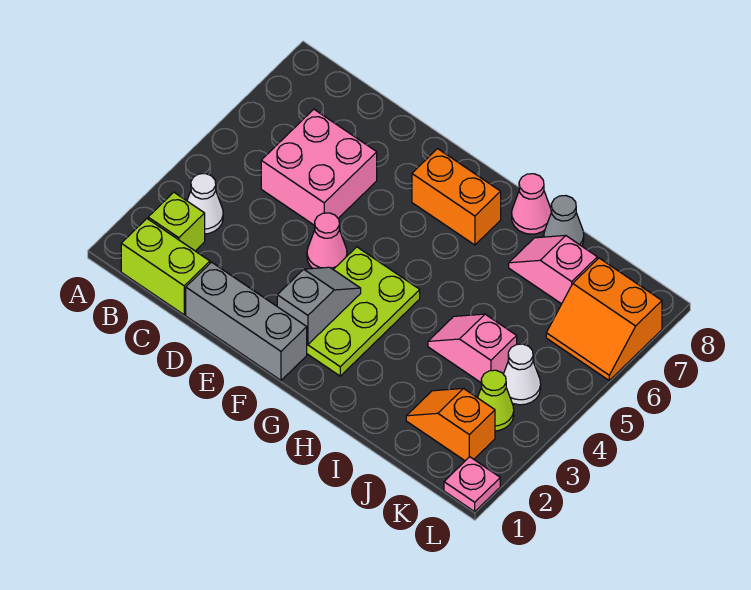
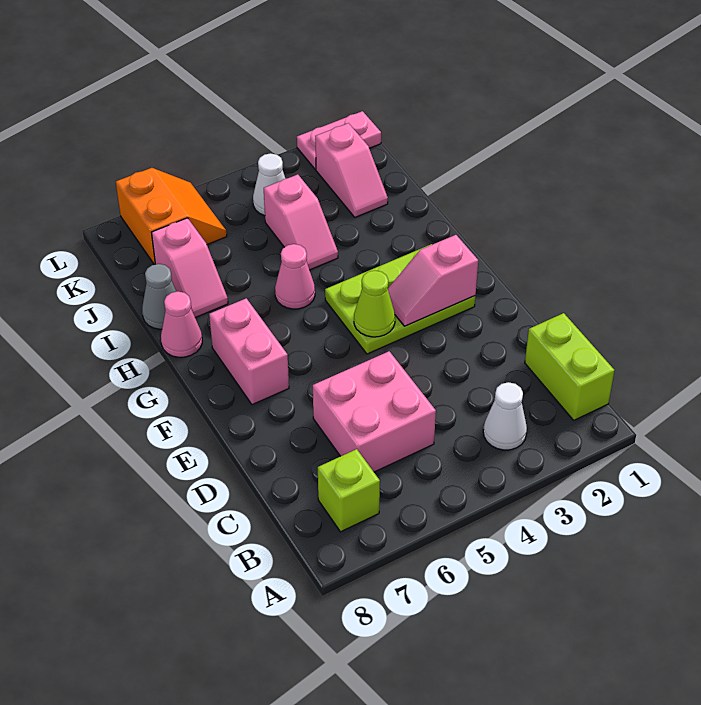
lime brick B2 level 1 -> lime brick B7 level 1
grey brick D1:F1 level 1 -> none
pink cone E4 level 1 -> pink cone H5 level 1
grey slope F2:F3 level 2 top 2 -> pink slope F2:F3 level 2 top 2
orange brick F7:G7 level 1 -> pink brick F7:G7 level 1
orange slope J2:K2 level 1 top K -> pink slope J2:K2 level 1 top K
lime cone K3 level 1 -> lime cone F4 level 2
pink plate L1 level 1 -> pink plate L1:L2 level 1

